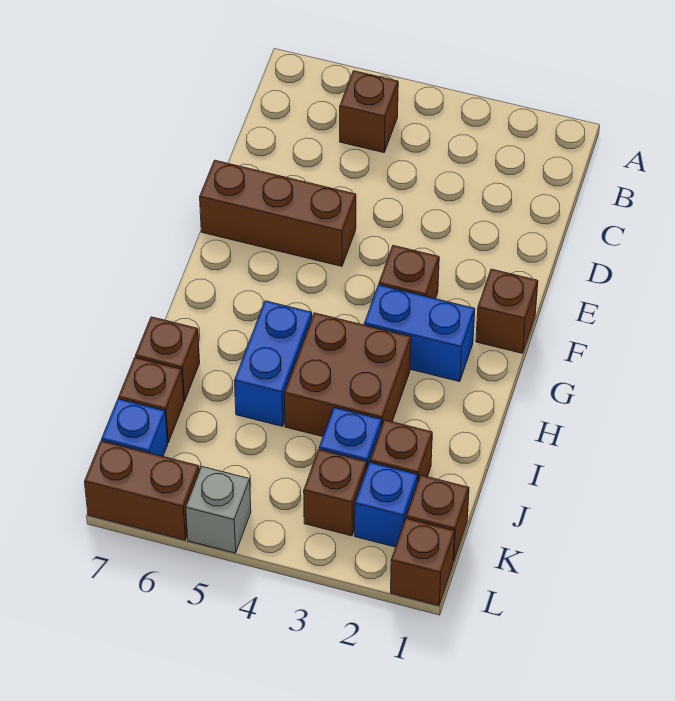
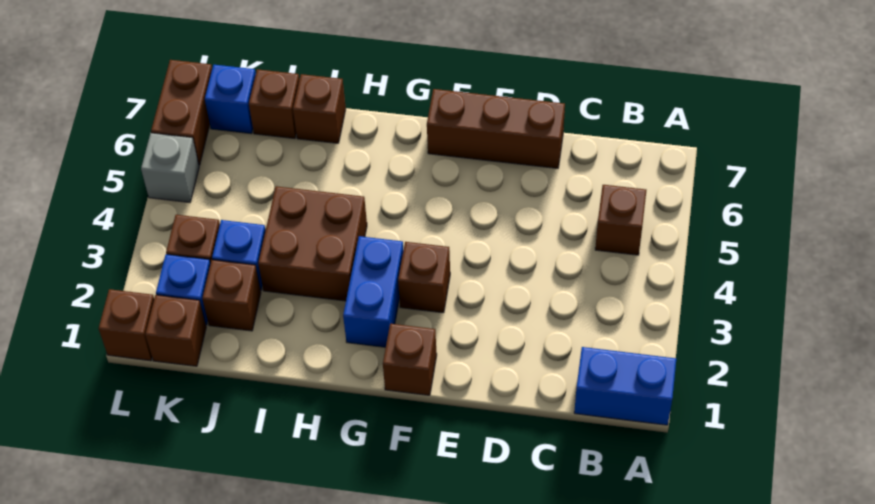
brown brick E5:E7 level 1 -> brown brick D7:F7 level 1
blue brick H5:I5 level 1 -> blue brick A1:B1 level 1

